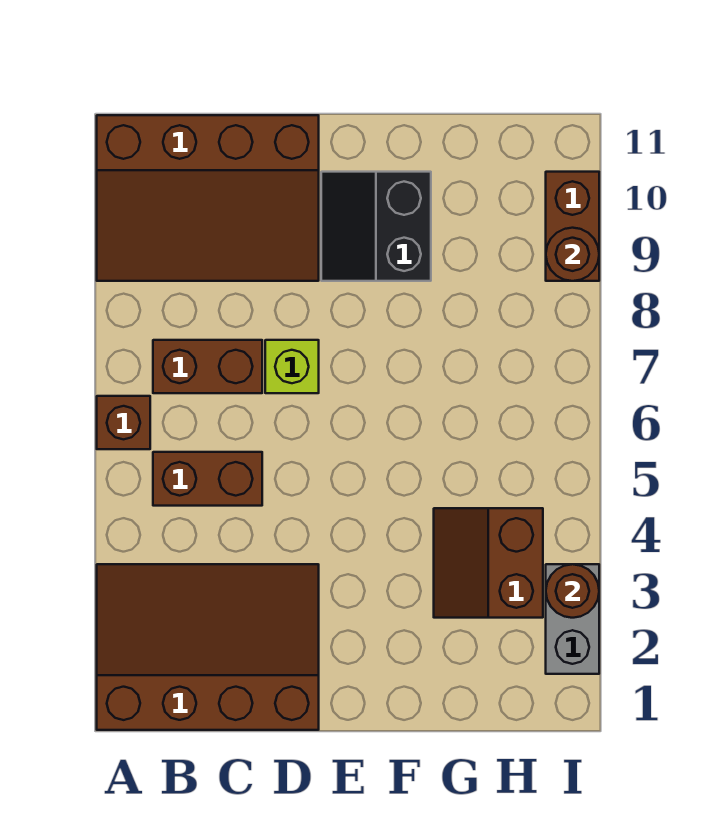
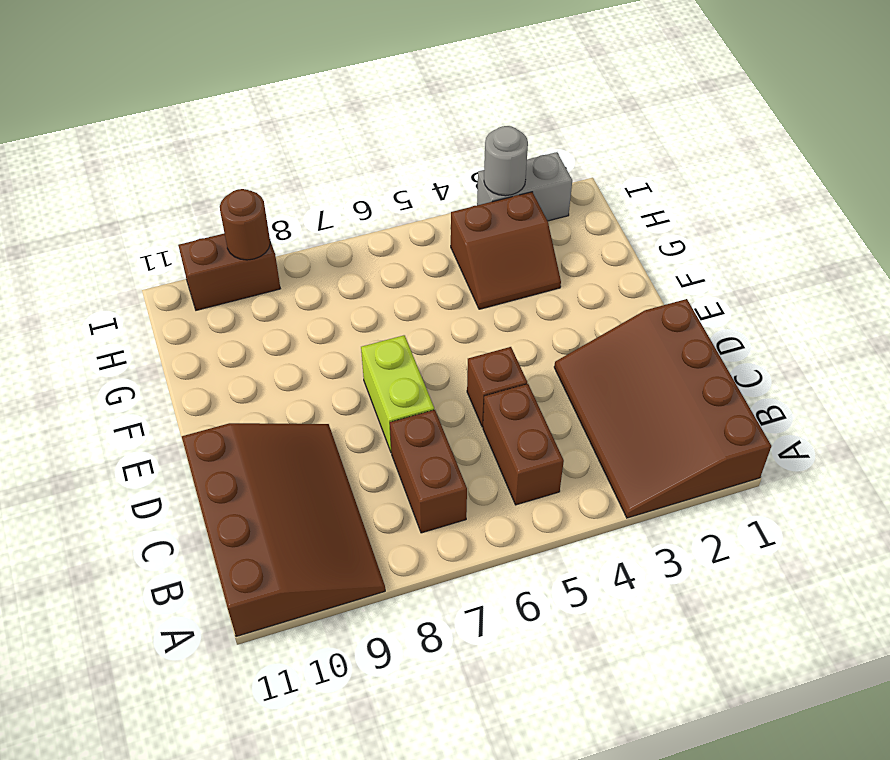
brown brick A6 level 1 -> brown brick D5 level 1
lime brick D7 level 1 -> lime brick D7:E7 level 1
black slope E9:F10 level 1 top F -> none
brown round brick I3 level 2 -> grey round brick I3 level 2

